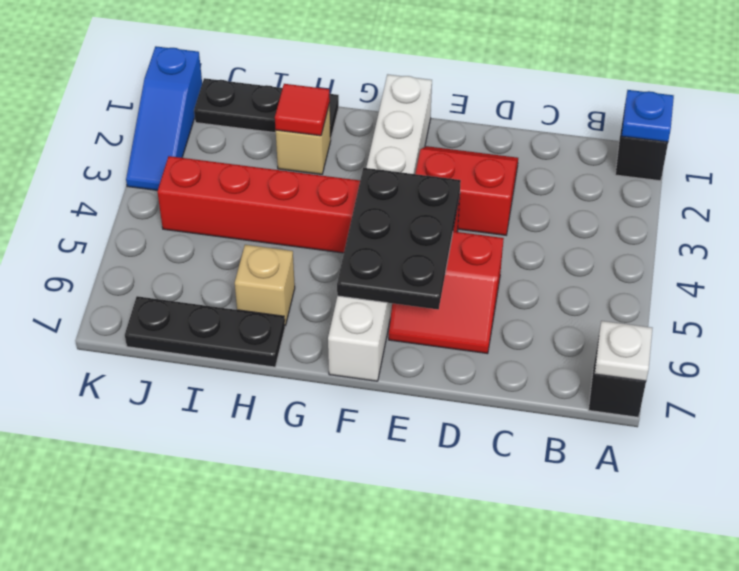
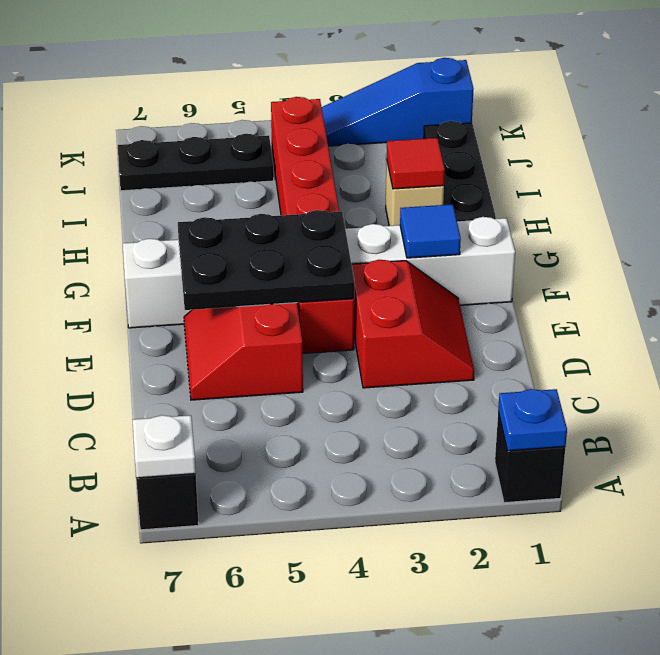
none -> blue tile F2 level 2
tan brick H6 level 1 -> none
black plate H7:J7 level 1 -> black plate J5:J7 level 1

